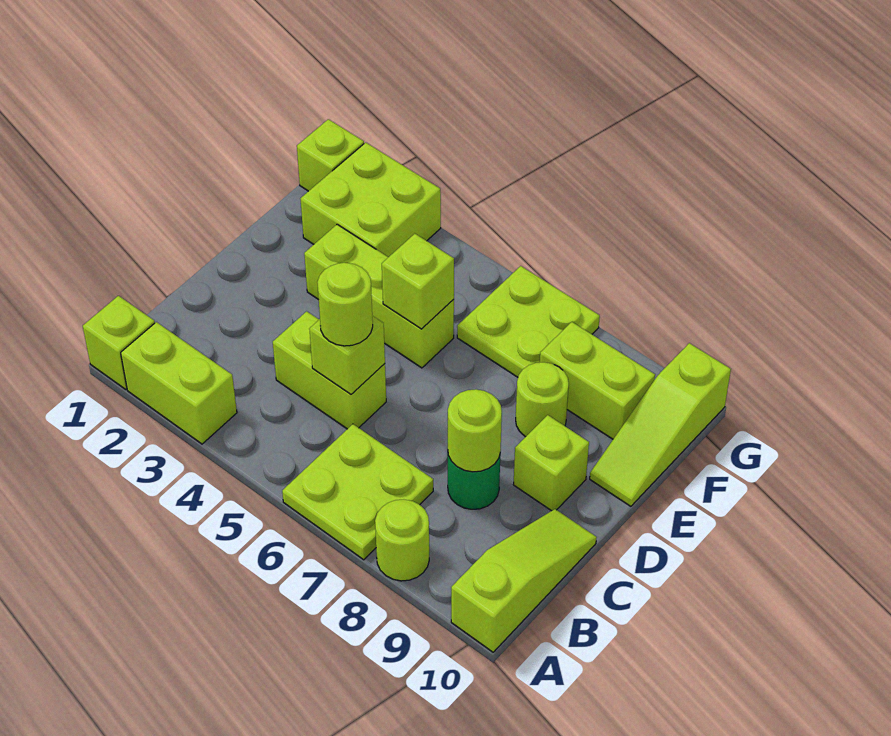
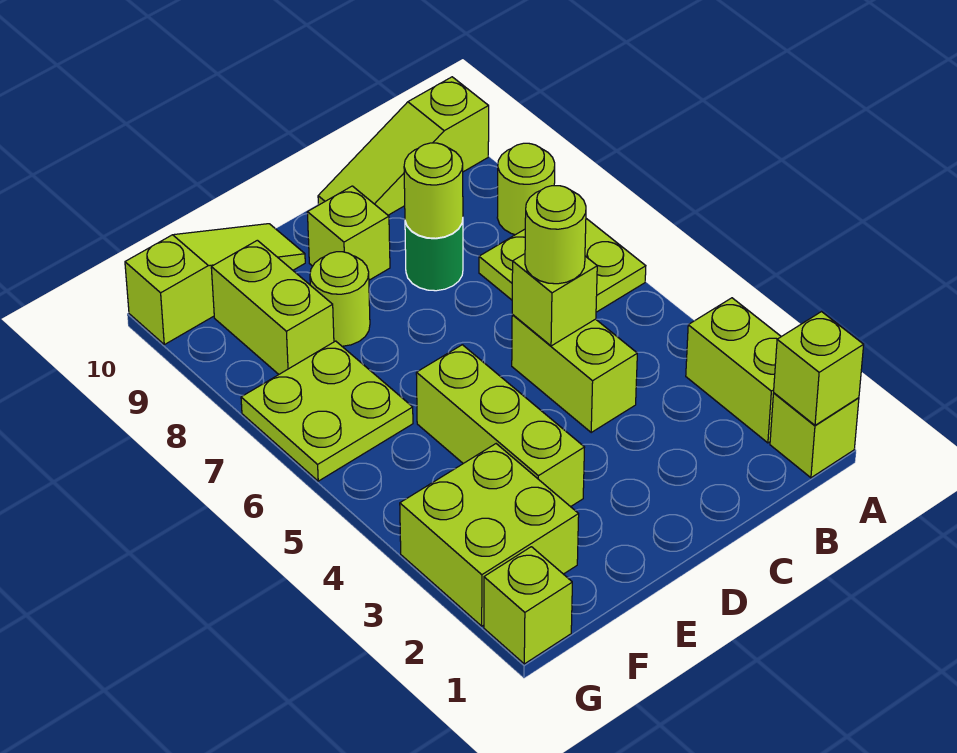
lime brick E5 level 2 -> lime brick A1 level 2

